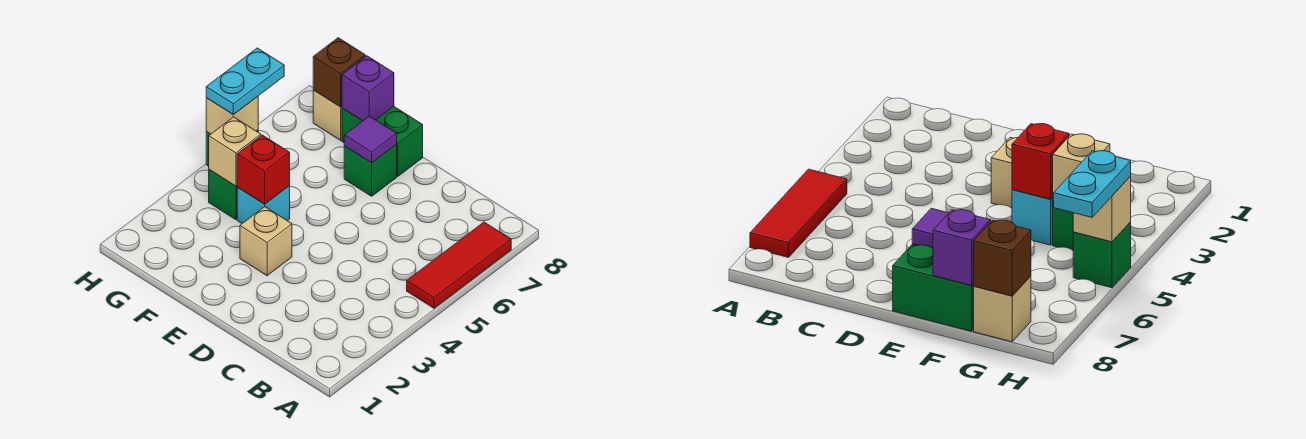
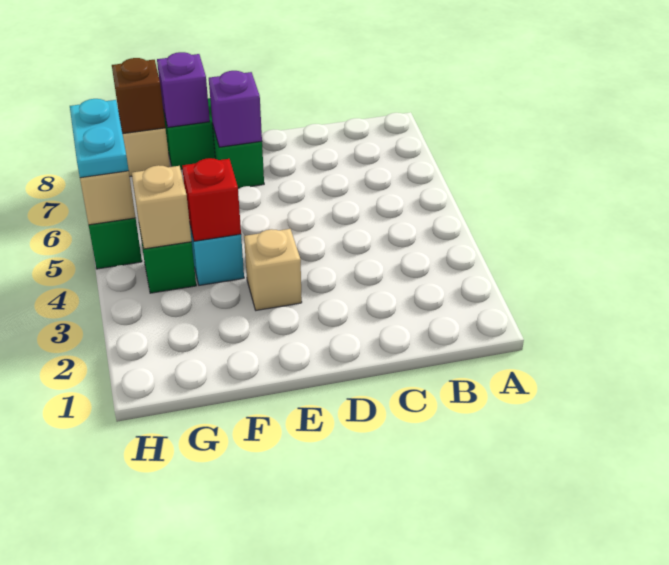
red tile A5:A7 level 1 -> none
purple tile E7 level 2 -> purple brick E7 level 2

